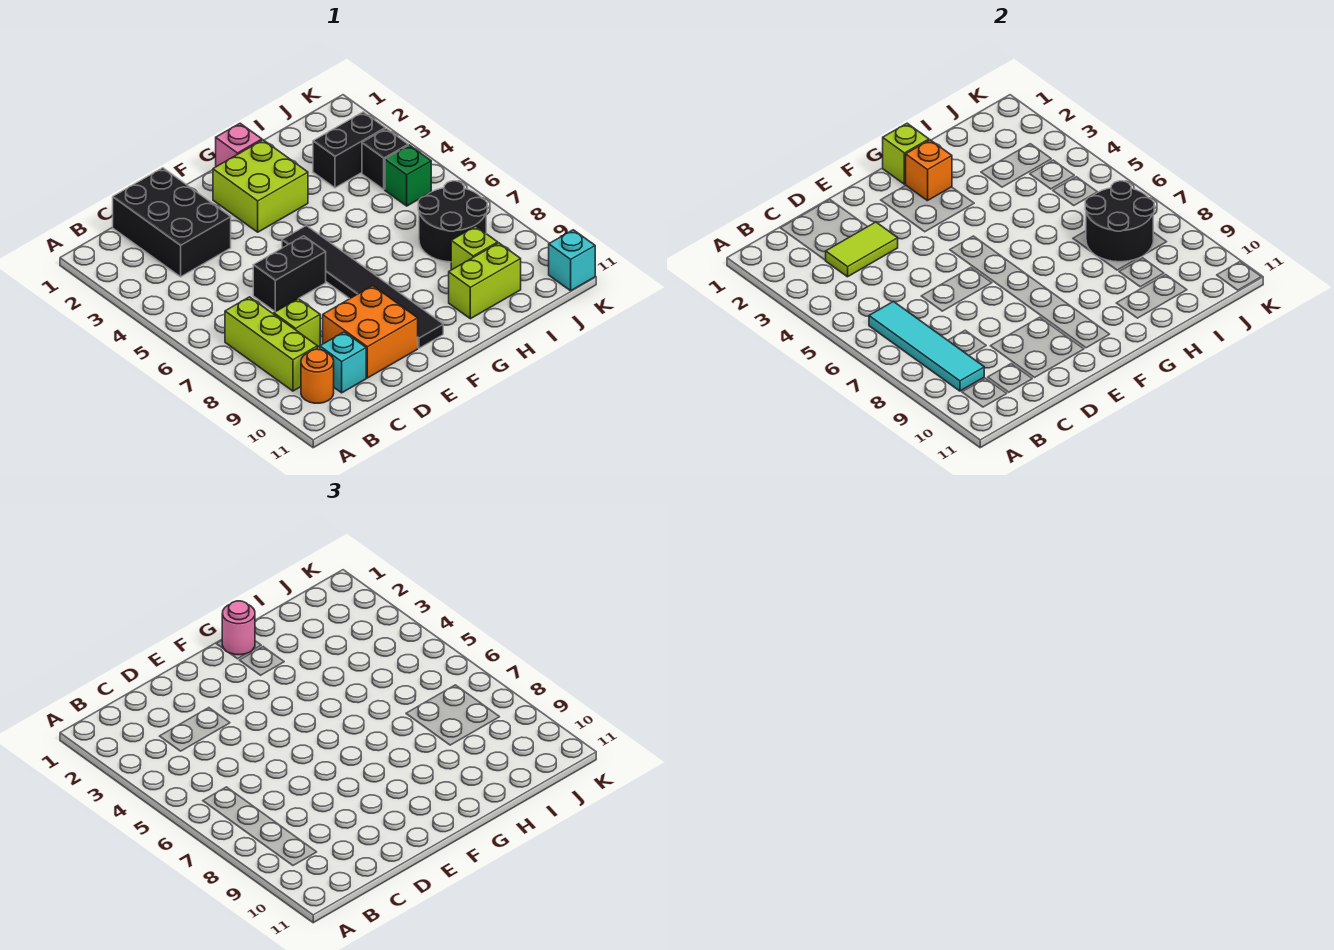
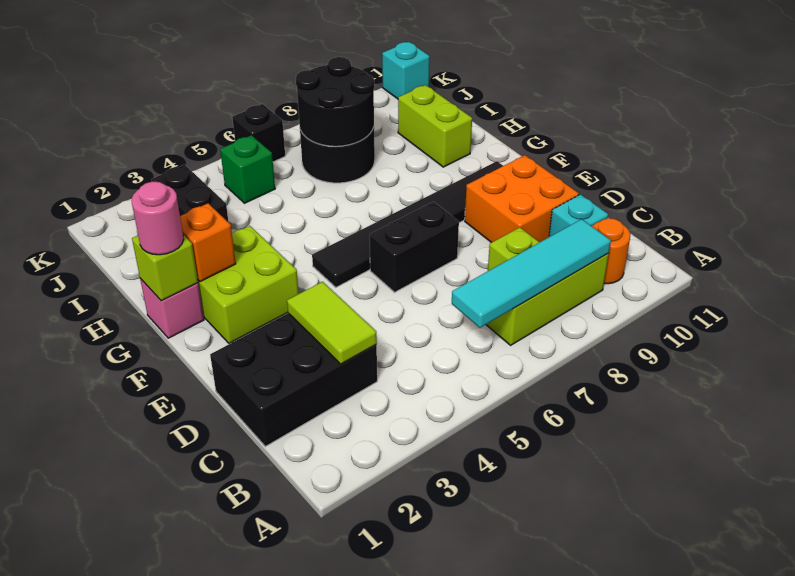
black brick D6:E6 level 1 -> black brick E6:E7 level 1
lime brick I9 level 1 -> none
black brick J4 level 1 -> black brick K6 level 1

